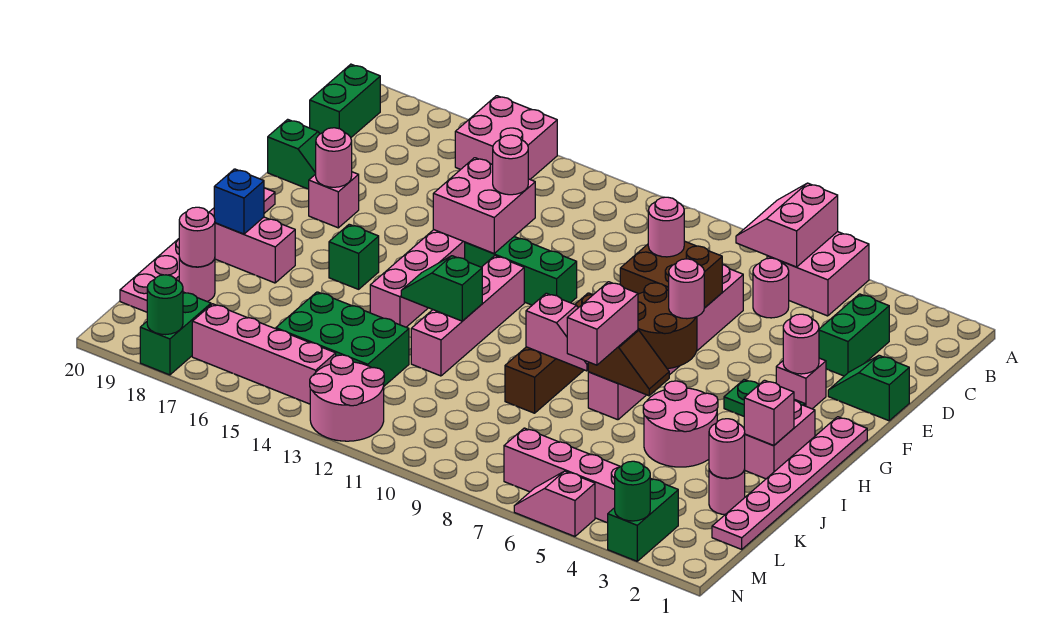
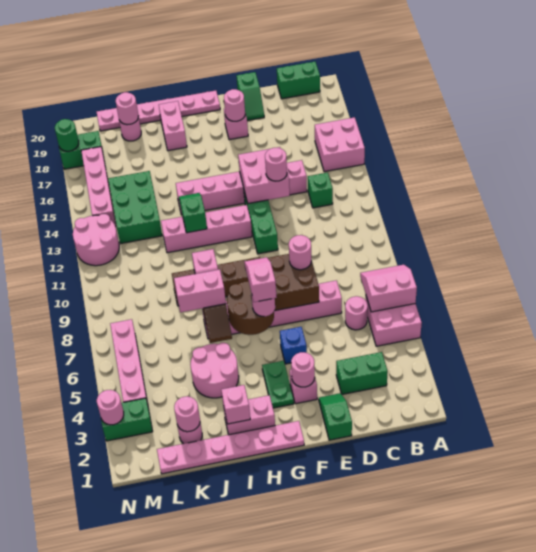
green brick H16 level 1 -> green brick C13 level 1
blue brick I19 level 2 -> blue brick F5 level 1
green round brick N3 level 2 -> pink round brick N3 level 2
pink slope N5:N6 level 1 top 5 -> pink slope G6:G7 level 4 top 6

